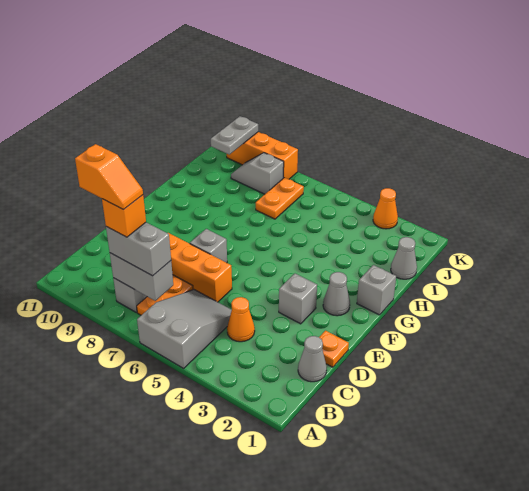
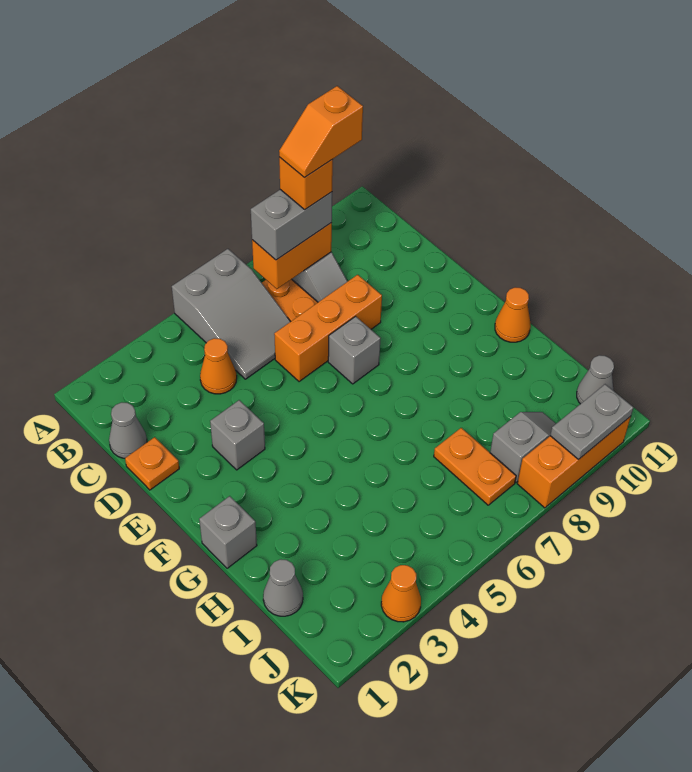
grey brick B7:B8 level 2 -> orange brick B7:B8 level 2
grey cone F2 level 1 -> grey cone J11 level 1
none -> orange cone G11 level 1
grey plate J10:K10 level 2 -> grey plate K9:K10 level 2

